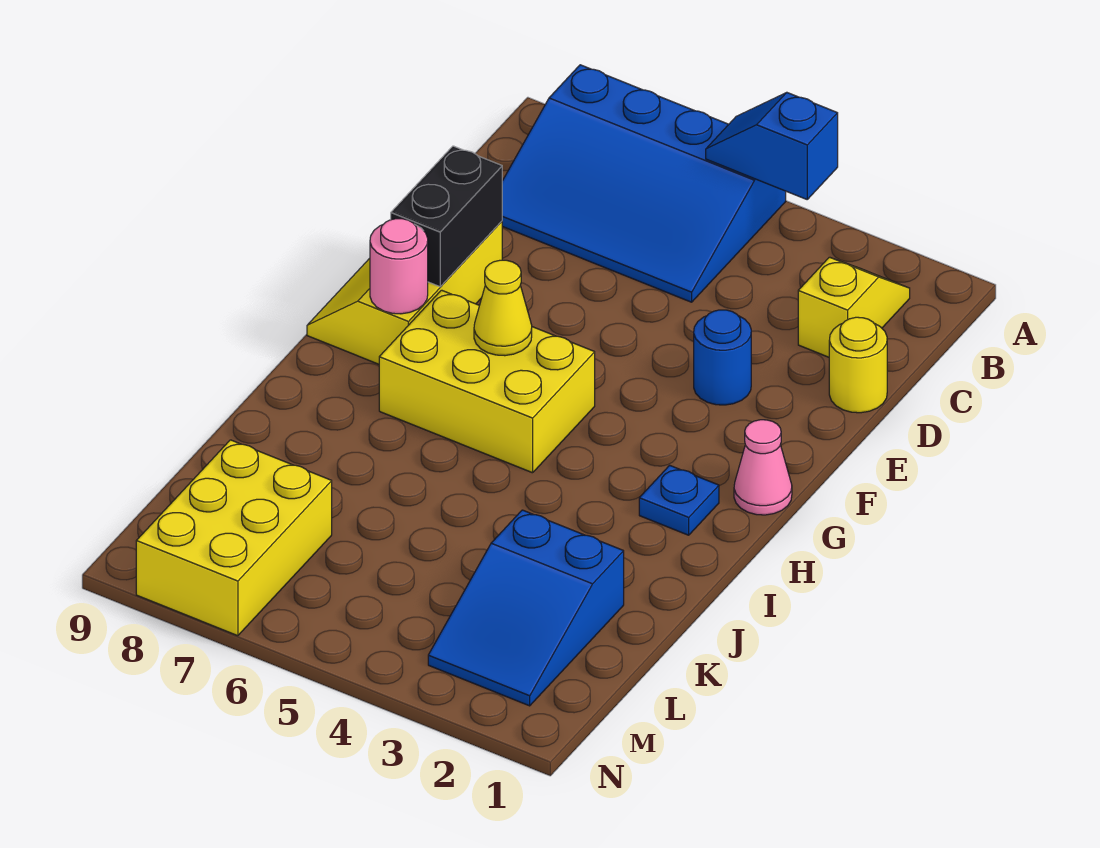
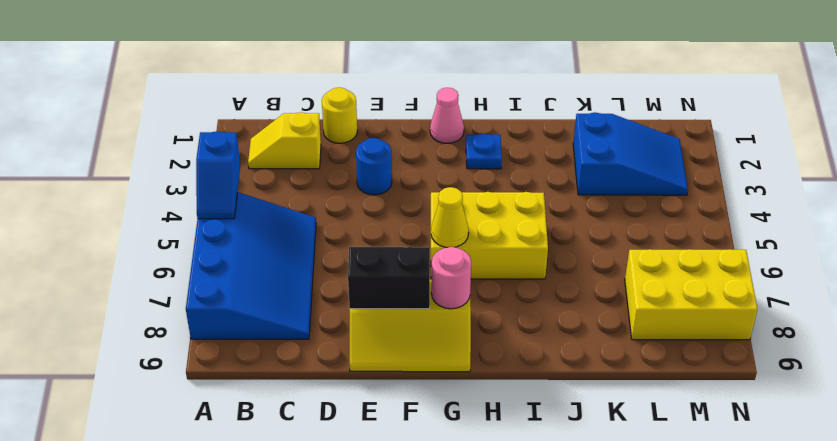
yellow brick G5:H7 level 1 -> yellow brick G5:I6 level 1

